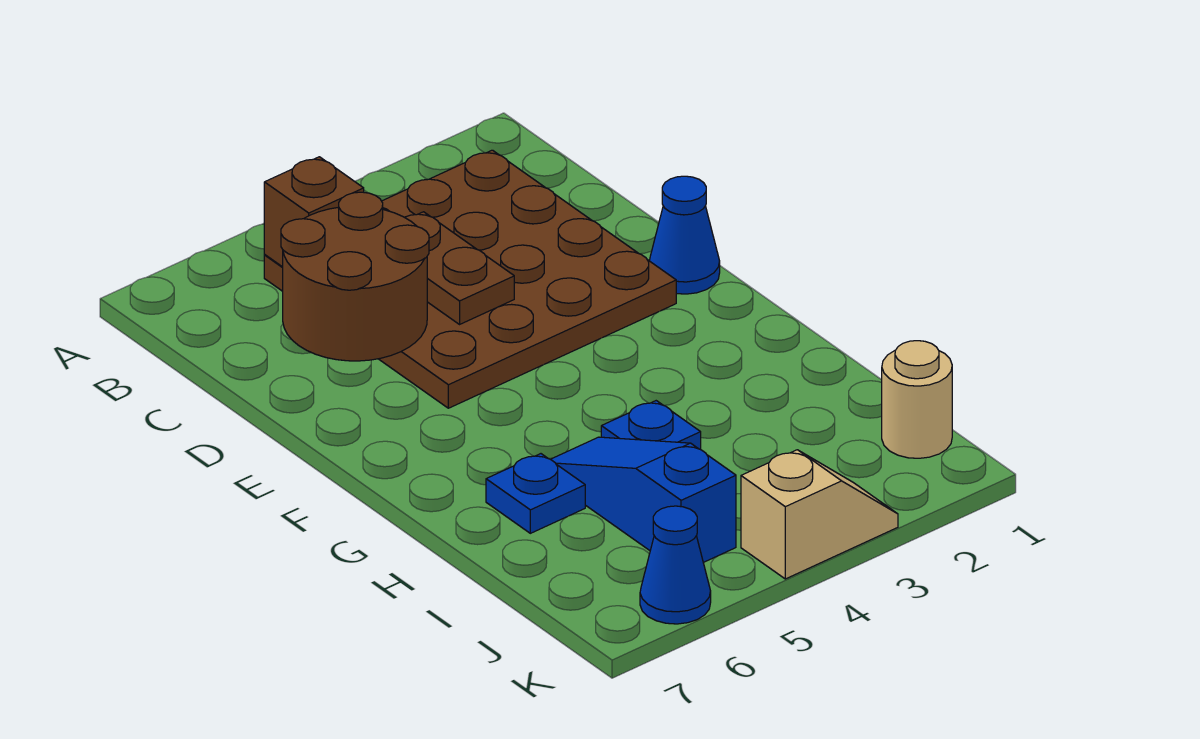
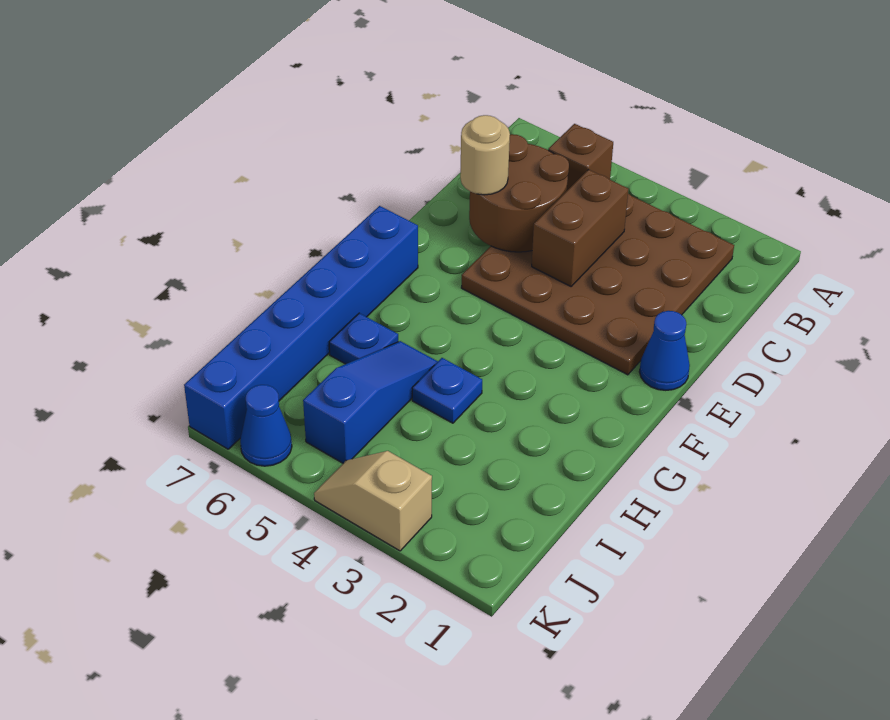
brown plate C4:D4 level 2 -> brown brick C4:D4 level 2
none -> blue brick F7:K7 level 1
tan round brick J1 level 1 -> tan round brick D6 level 3
tan slope K3:K4 level 1 top 4 -> tan slope K3:K4 level 1 top 3

